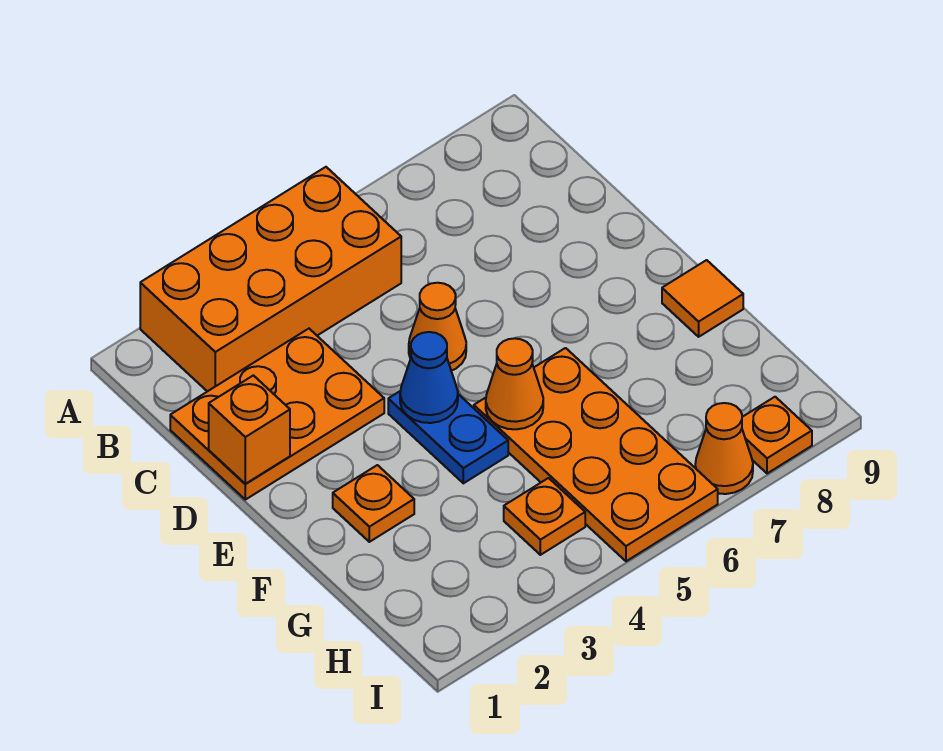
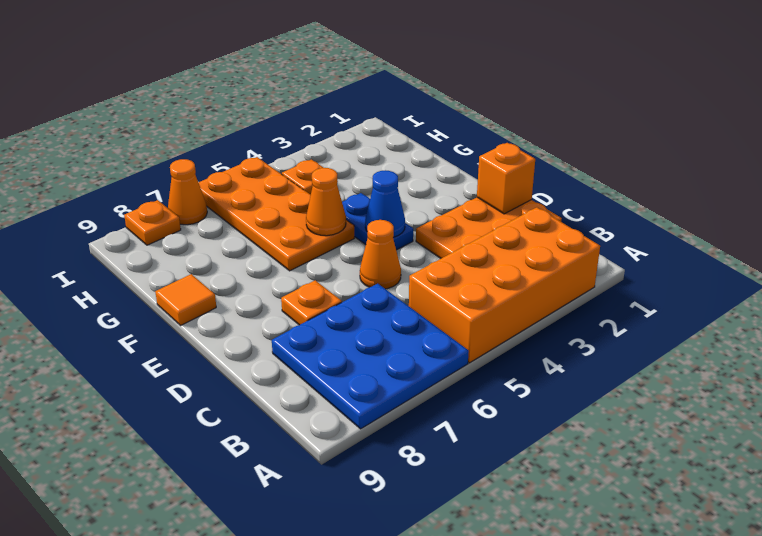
none -> blue plate A6:C8 level 1
orange plate F2 level 1 -> orange plate D7 level 1

